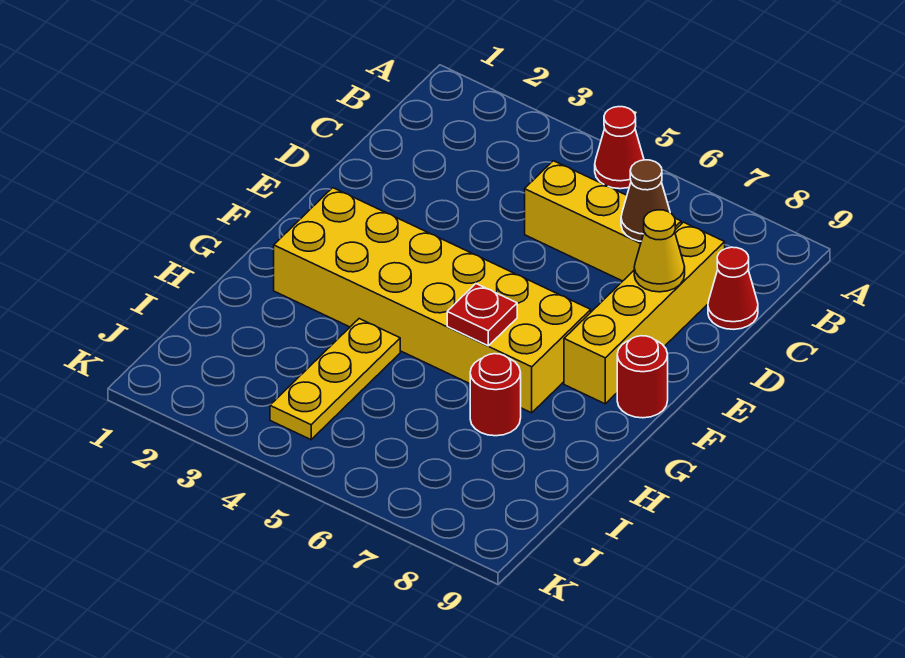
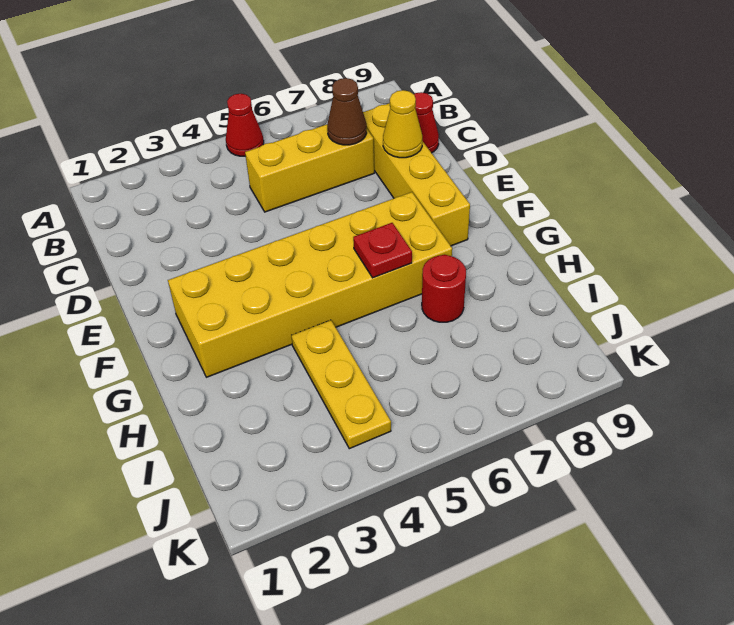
red round brick F9 level 1 -> none

